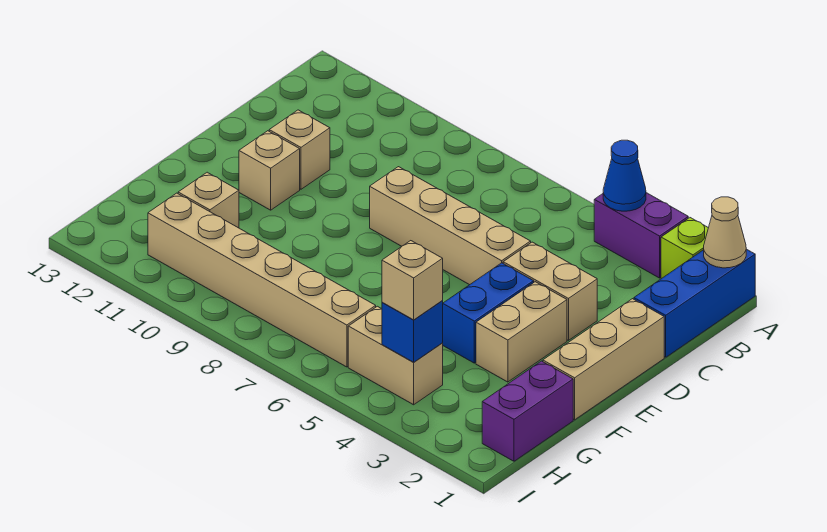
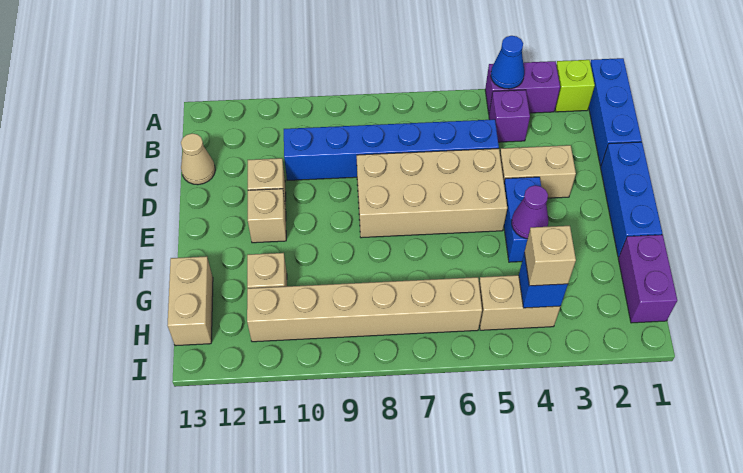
tan cone A1 level 2 -> tan cone C13 level 1
none -> purple brick B4 level 1
none -> blue brick C5:C10 level 1
tan brick D1:F1 level 1 -> blue brick D1:F1 level 1
tan brick D5:D8 level 1 -> tan brick D5:E8 level 1
tan brick E3:F3 level 1 -> tan brick G13:H13 level 1
none -> purple cone F4 level 2

